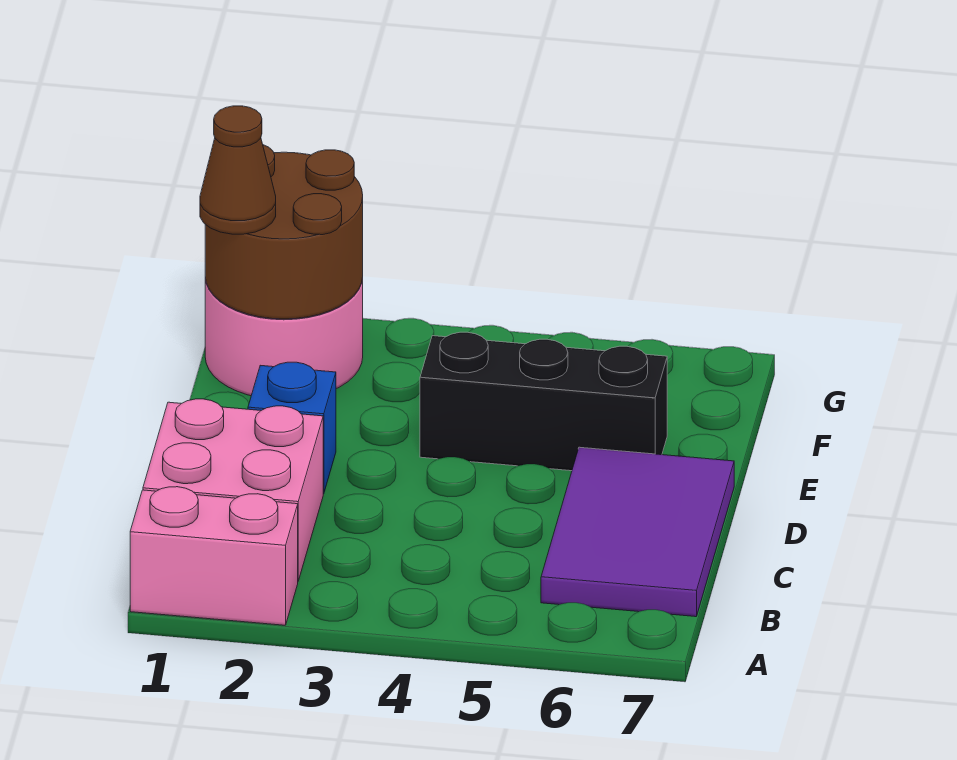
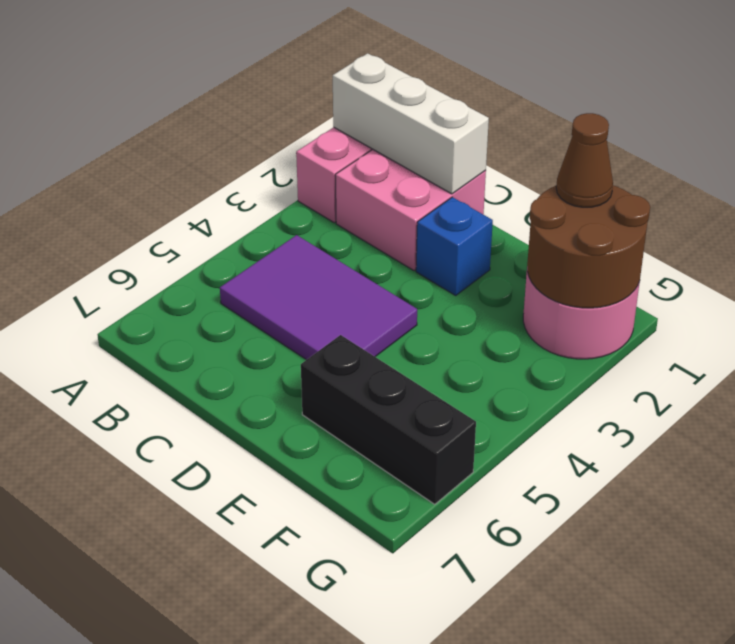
none -> white brick A1:C1 level 2
purple tile B6:D7 level 1 -> purple tile B4:D5 level 1
black brick E4:E6 level 1 -> black brick E6:G6 level 1

